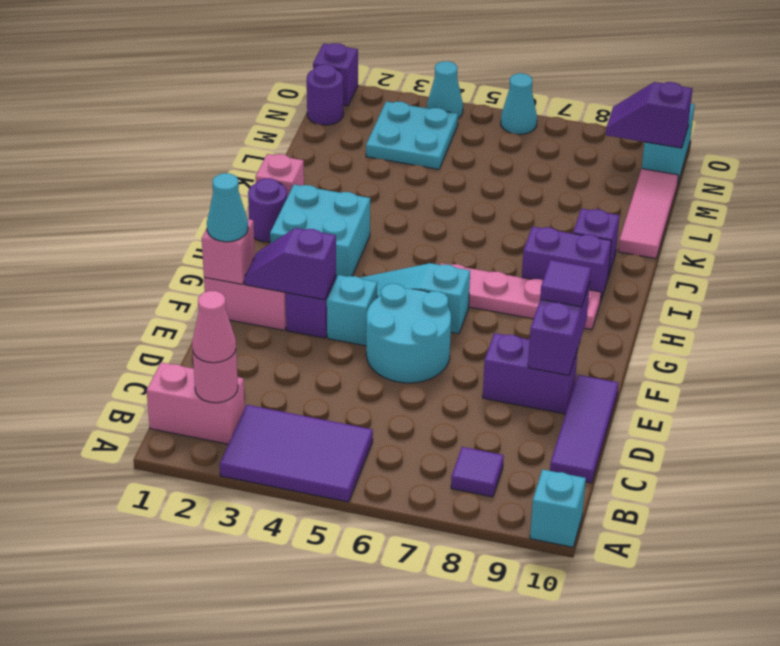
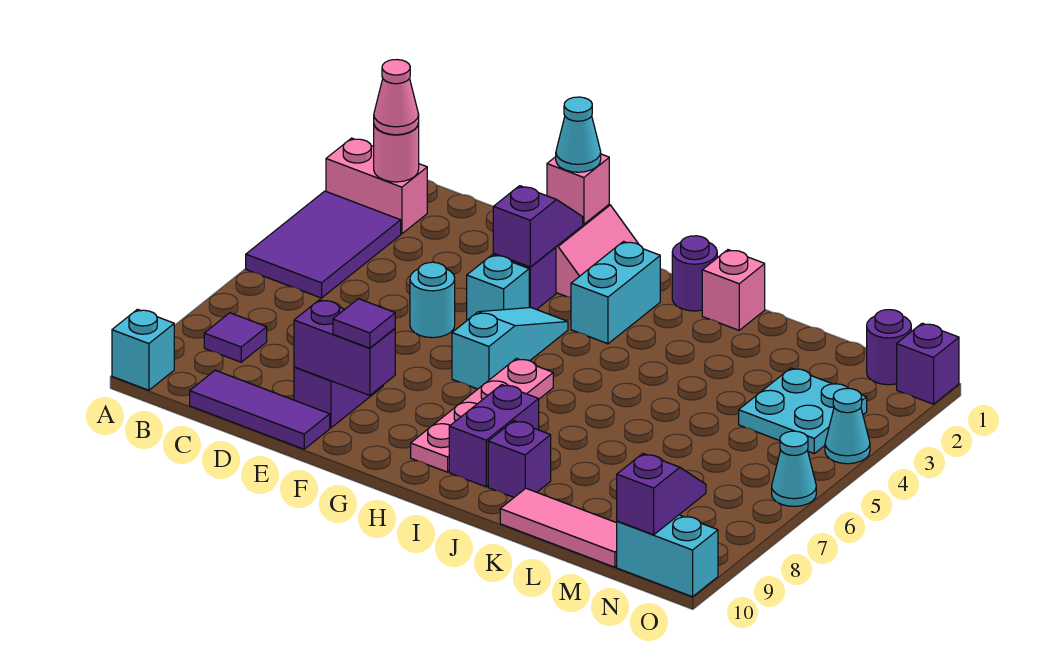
pink brick B1:B2 level 1 -> pink brick A2:B2 level 1
cyan round brick E5:F6 level 1 -> cyan round brick E5 level 1
cyan brick H2:I3 level 1 -> cyan brick H2:H3 level 1

